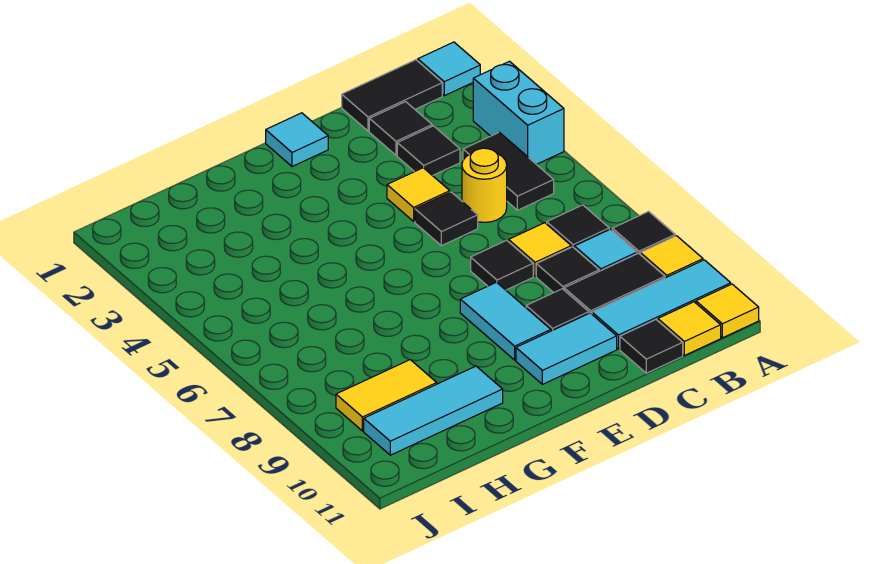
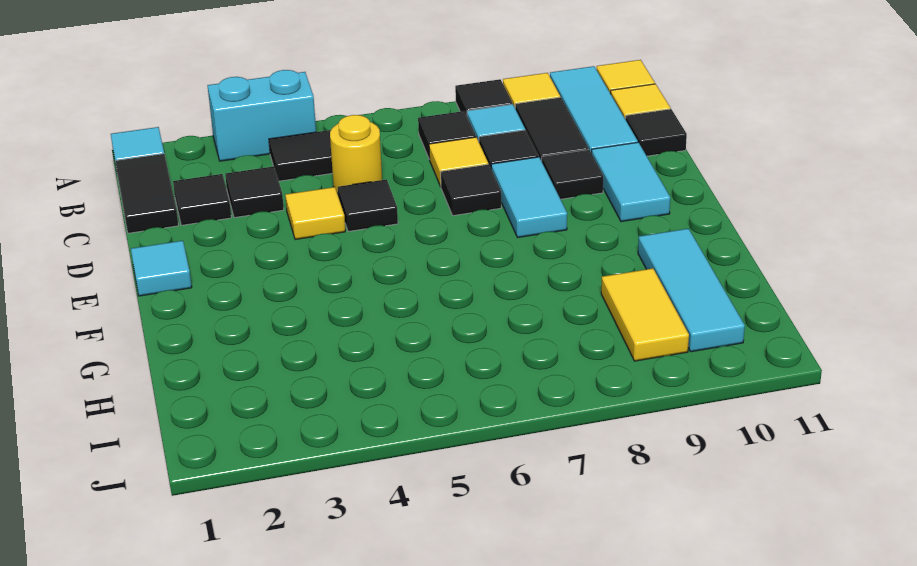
cyan tile E8:E9 level 1 -> cyan tile D8:E8 level 1

